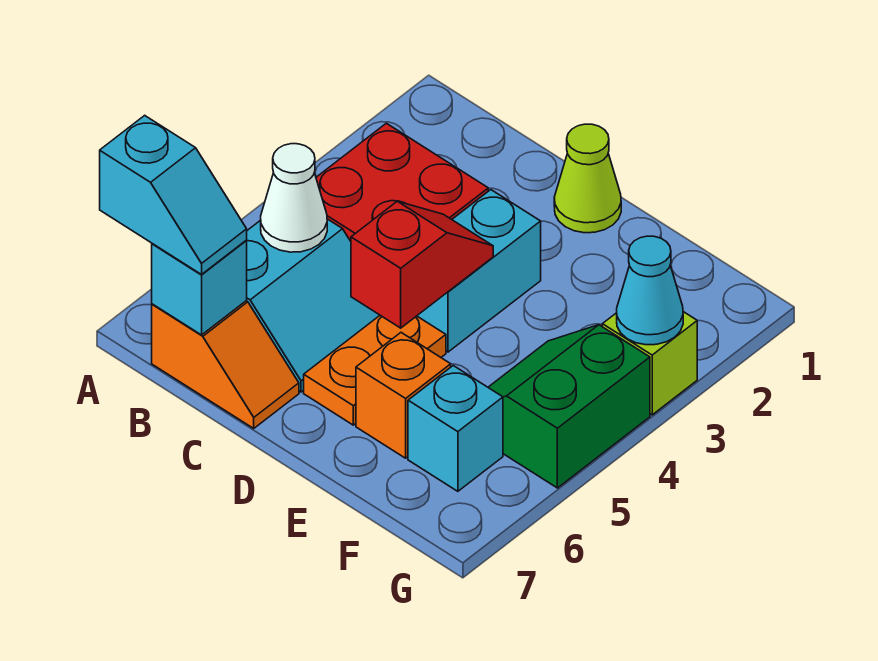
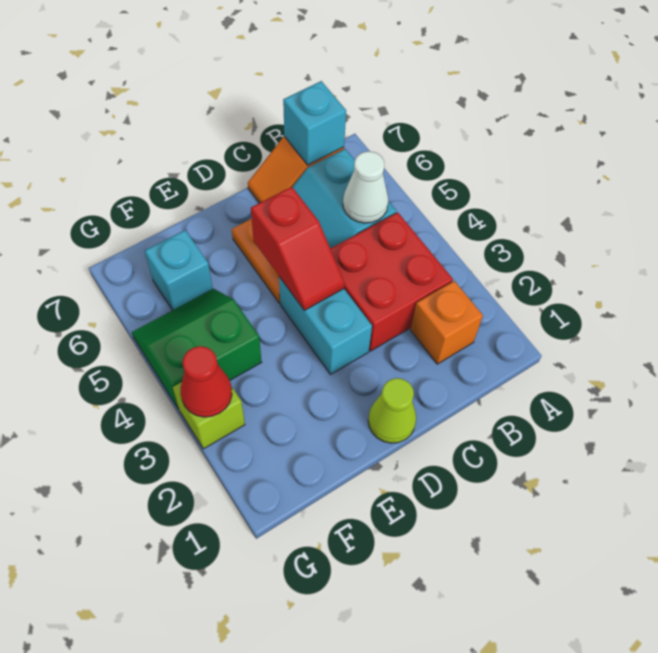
cyan slope A7:B7 level 3 top A -> none
orange brick E6 level 1 -> orange brick B2 level 1
green slope F4:G5 level 1 top G -> green slope F4:G5 level 1 top 4
cyan cone G3 level 2 -> red cone G3 level 2

